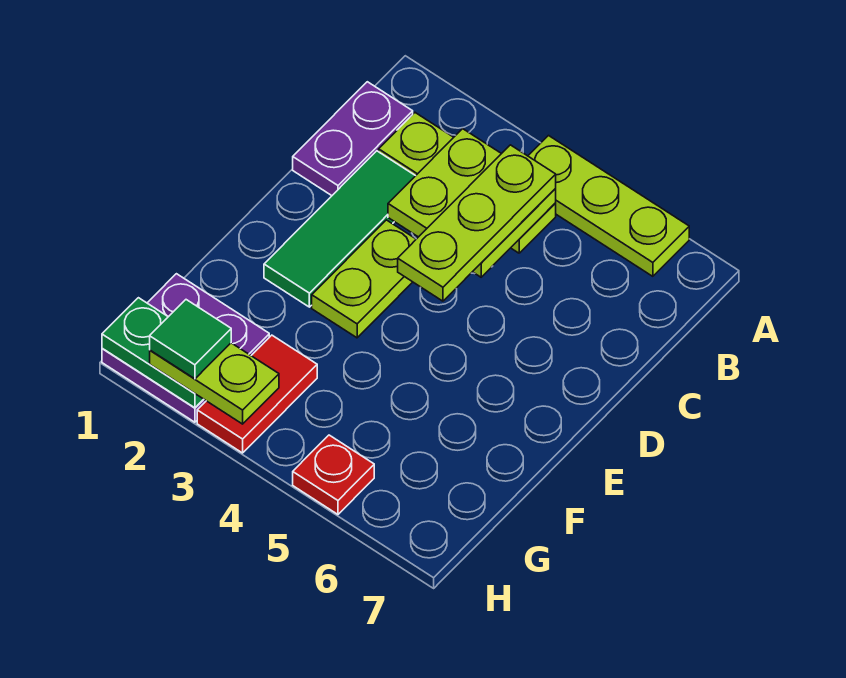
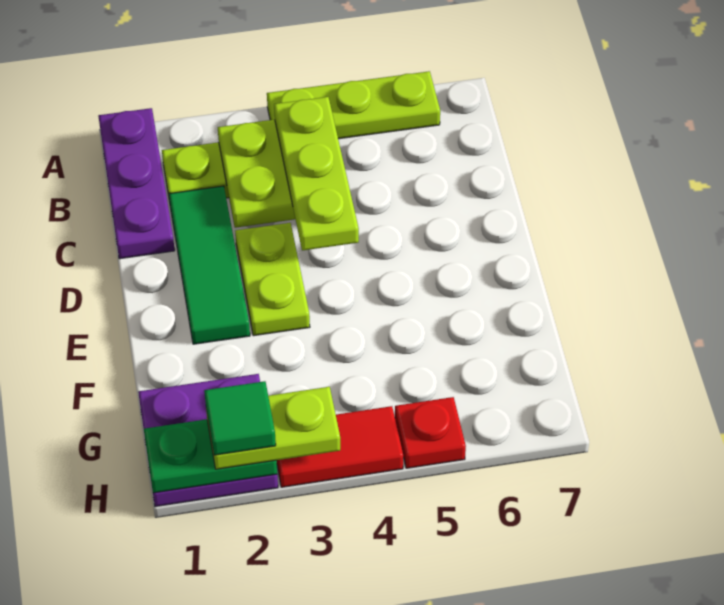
purple plate B1:C1 level 1 -> purple plate A1:C1 level 1
red tile G3:H3 level 1 -> red tile H3:H4 level 1

